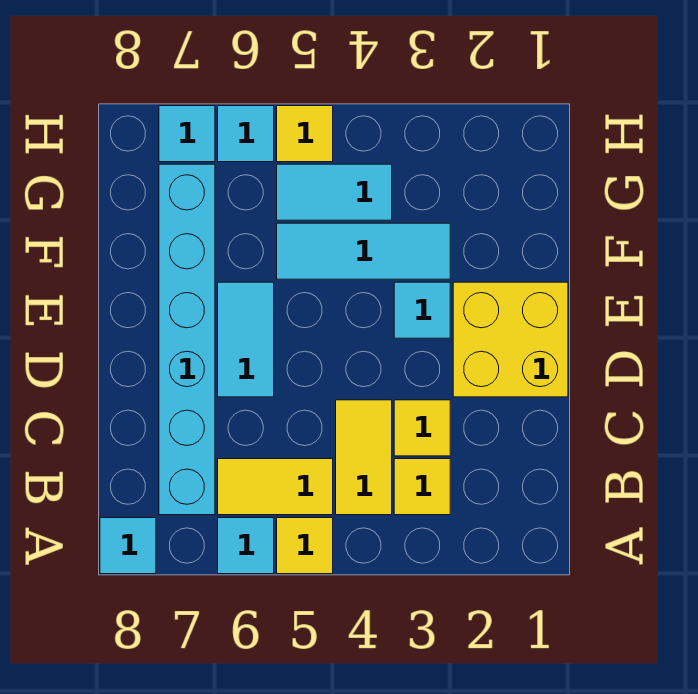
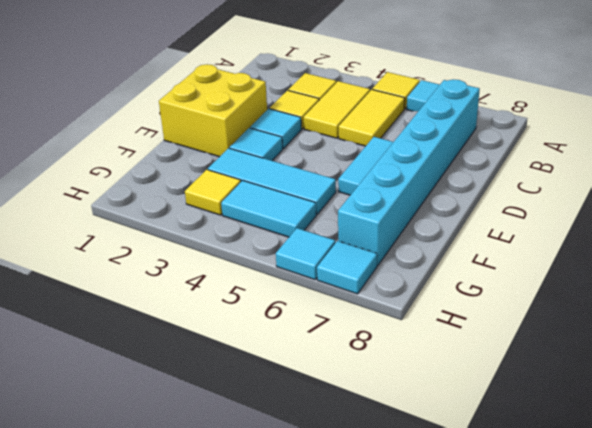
cyan tile A8 level 1 -> cyan tile D3 level 1
yellow tile B5:B6 level 1 -> yellow tile B5:C5 level 1
yellow tile H5 level 1 -> yellow tile G3 level 1

